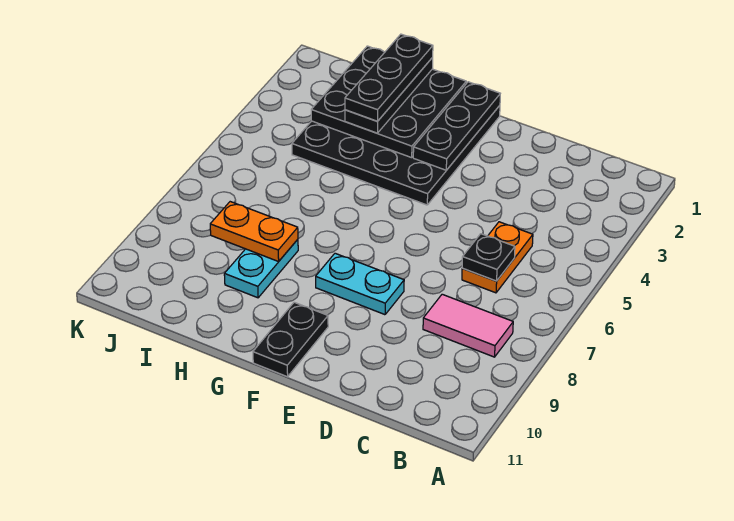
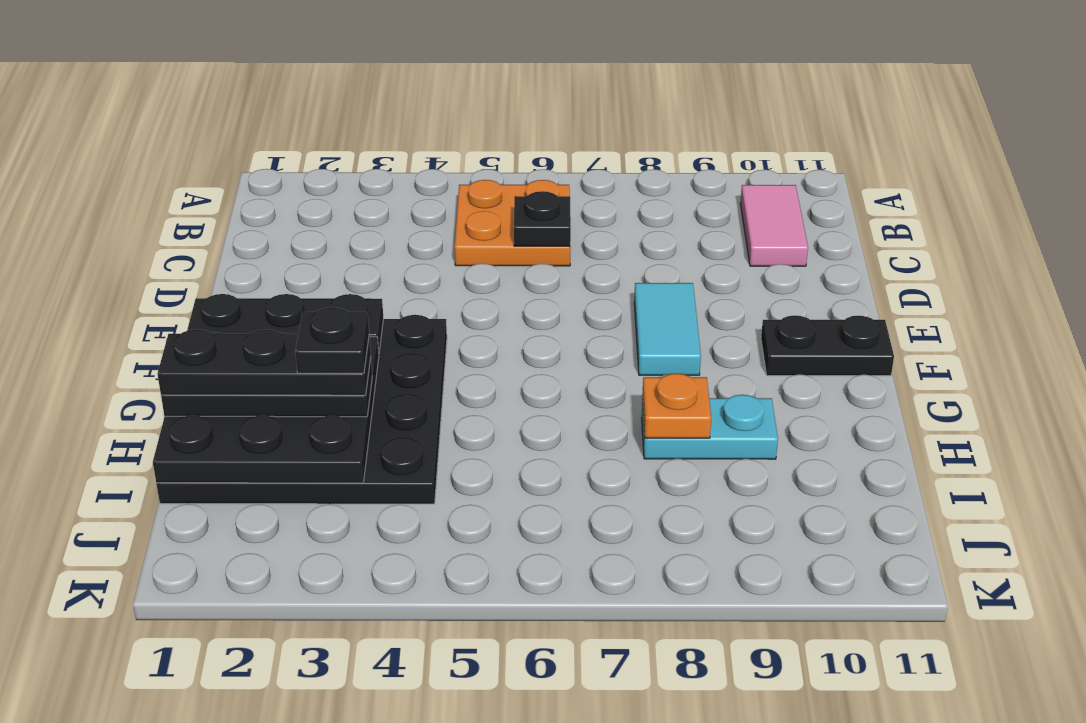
pink tile B8:C8 level 1 -> pink tile B10:C10 level 1
orange plate C5:C6 level 1 -> orange plate B5:C6 level 1
cyan plate E8:F8 level 1 -> cyan tile E8:F8 level 1
none -> black plate H3 level 5
orange plate H8:I8 level 2 -> orange plate H8 level 2

